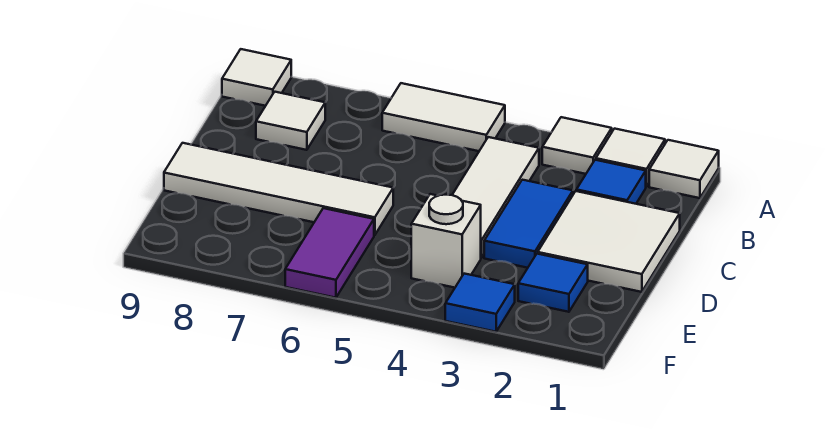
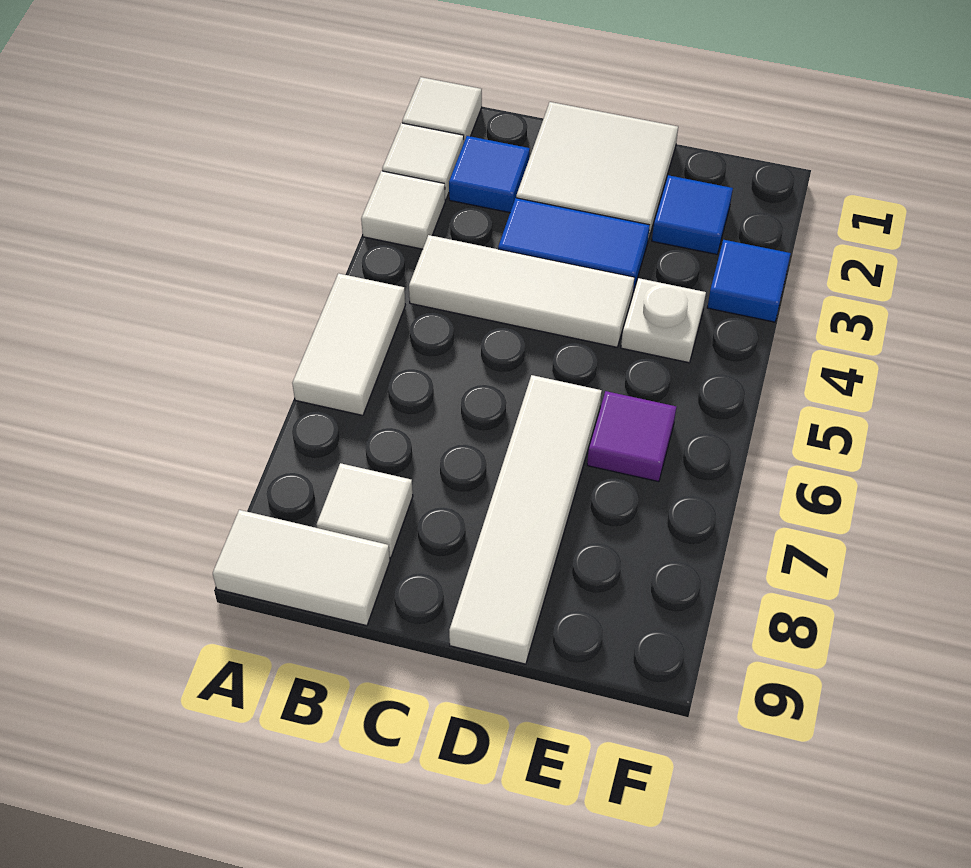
white tile A9 level 1 -> white tile A9:B9 level 1
white brick E4 level 1 -> white plate E4 level 1
purple tile E6:F6 level 1 -> purple tile E6 level 1

